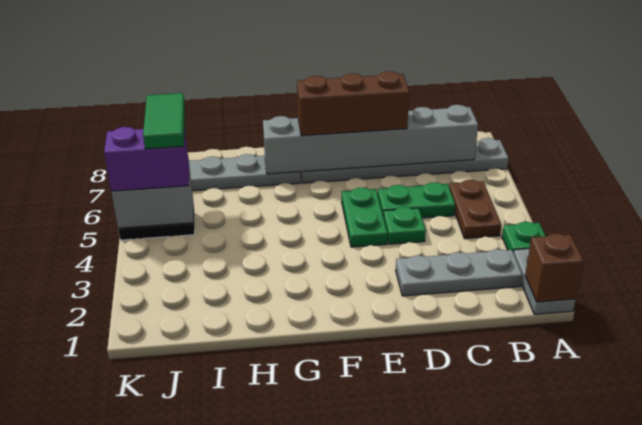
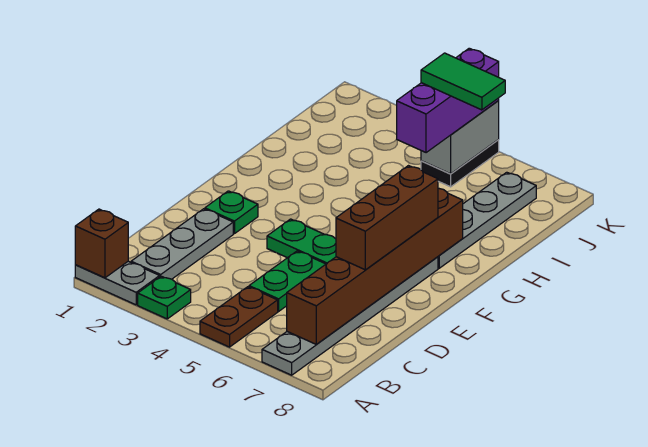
brown plate B4:B5 level 1 -> brown plate A5:B5 level 1
grey brick B7:G7 level 2 -> brown brick B7:G7 level 2
green plate D4 level 1 -> green plate E2 level 1
purple brick J5:K5 level 3 -> purple brick I5:K5 level 3

